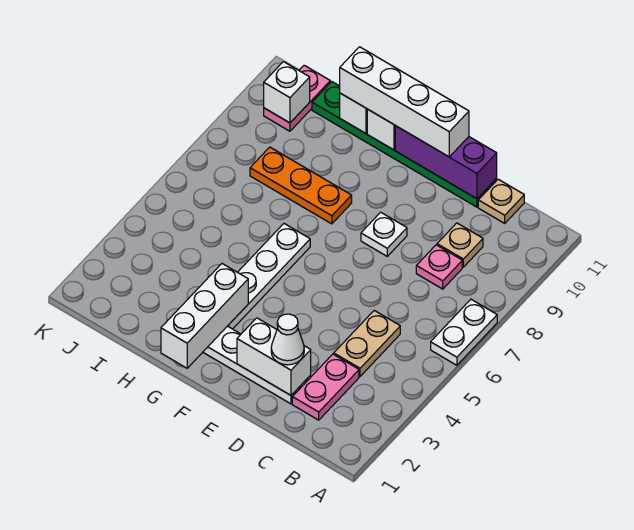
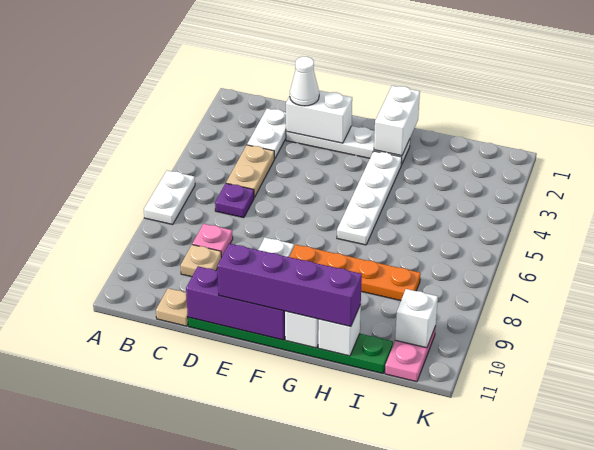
pink plate C2:C3 level 1 -> white plate C2:C3 level 1
none -> purple plate C6 level 1
white brick E11:H11 level 3 -> purple brick E11:H11 level 3
white brick G1:G3 level 2 -> white brick G1:G2 level 2
orange plate G8:I8 level 1 -> orange plate F8:I8 level 1

